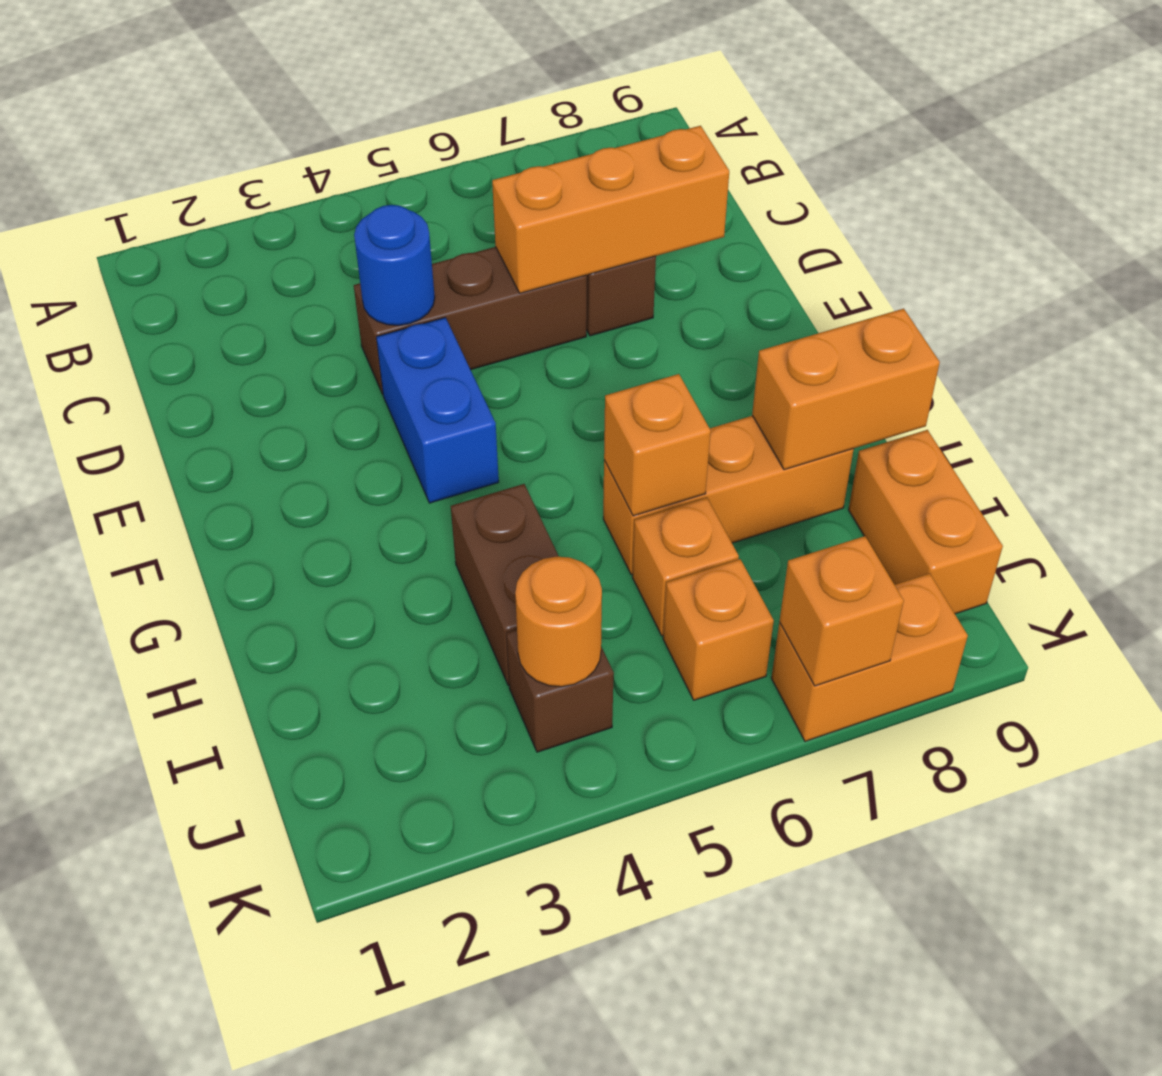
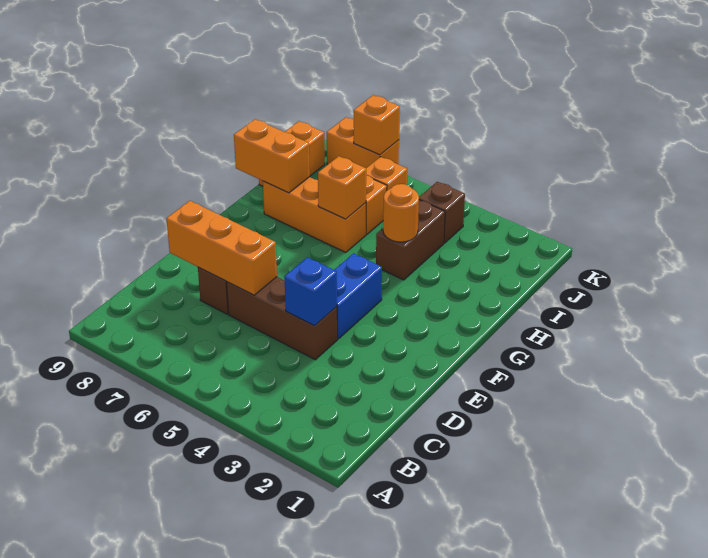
blue round brick D4 level 2 -> blue brick D4 level 2
orange round brick J4 level 2 -> orange round brick H4 level 2

